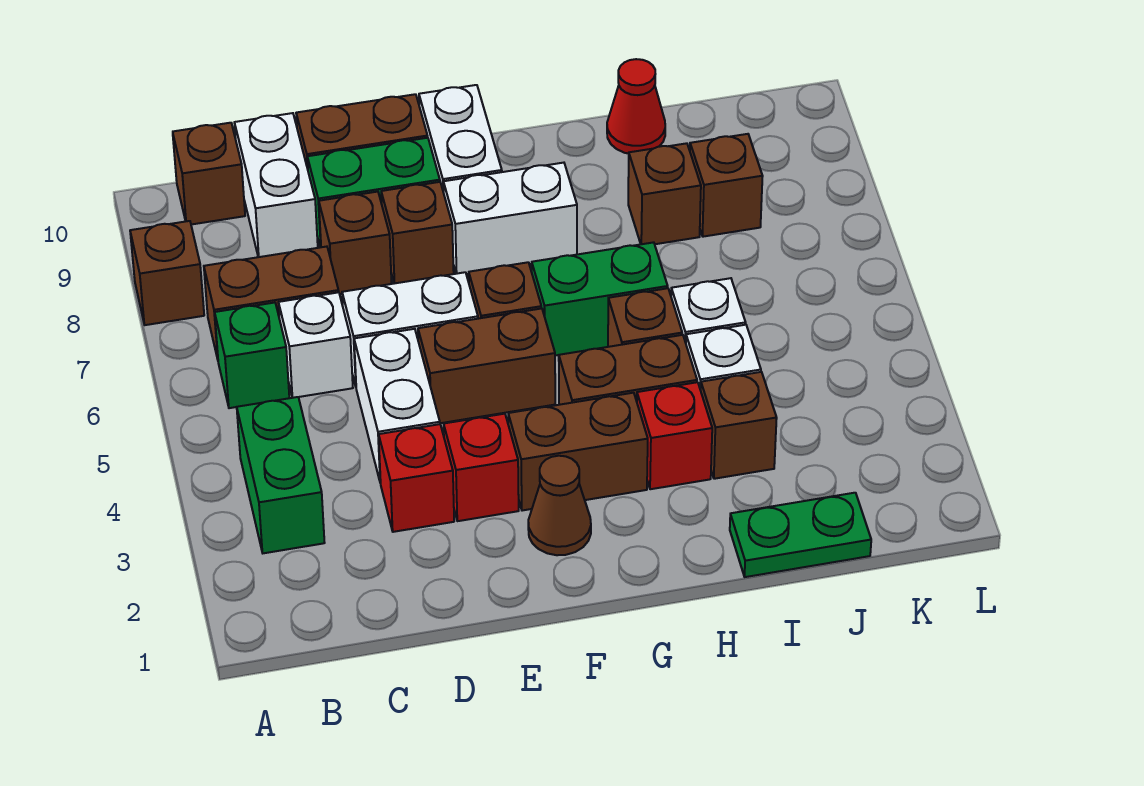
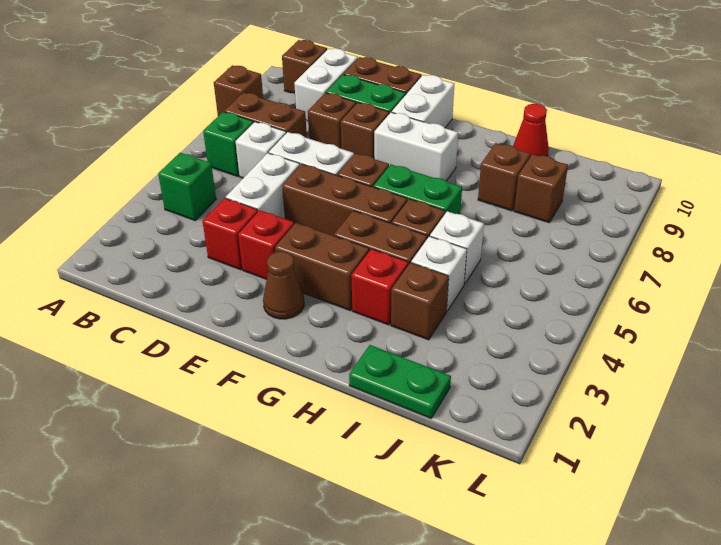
green brick B3:B4 level 1 -> green brick B4 level 1
brown brick E5:F5 level 1 -> brown brick E5:G5 level 1

